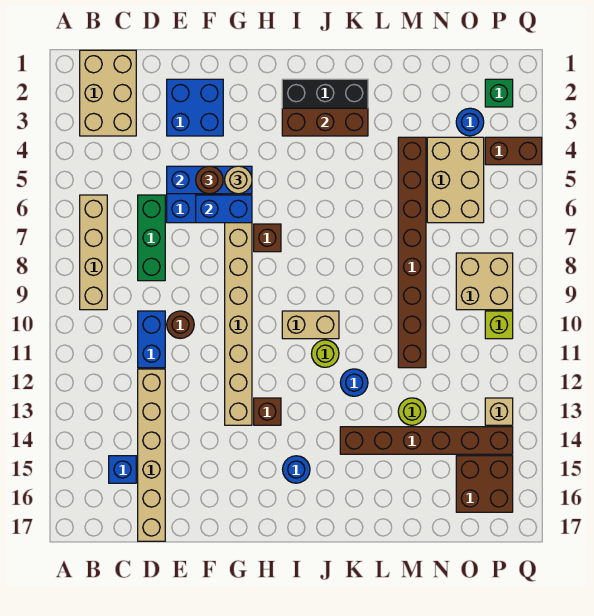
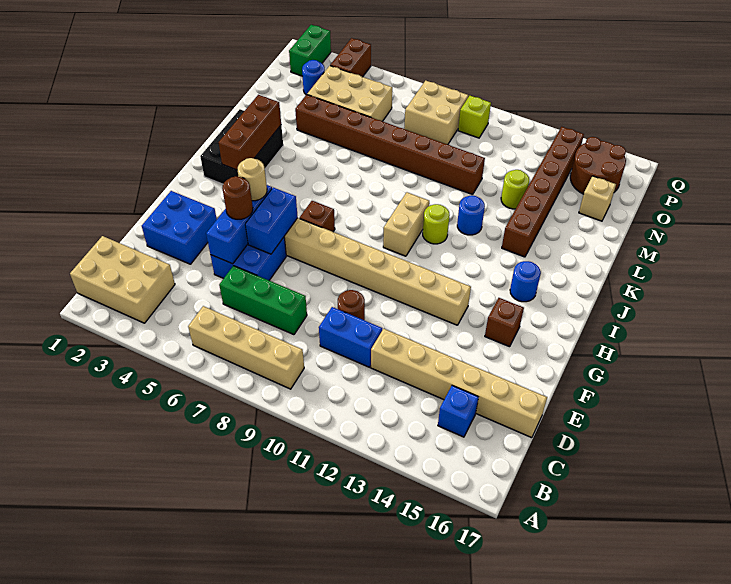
brown brick H13 level 1 -> brown brick G15 level 1
brown brick O15:P16 level 1 -> brown round brick O15:P16 level 1
green brick P2 level 1 -> green brick P2:Q2 level 1
tan brick P13 level 1 -> tan brick N16 level 1

